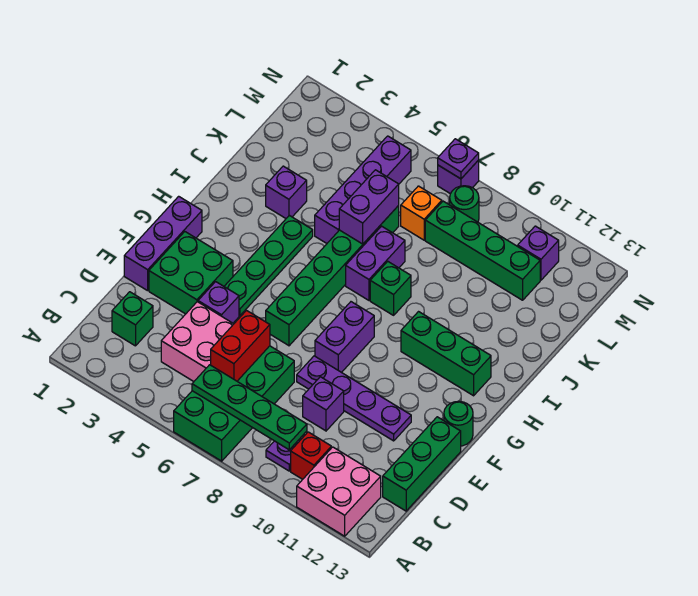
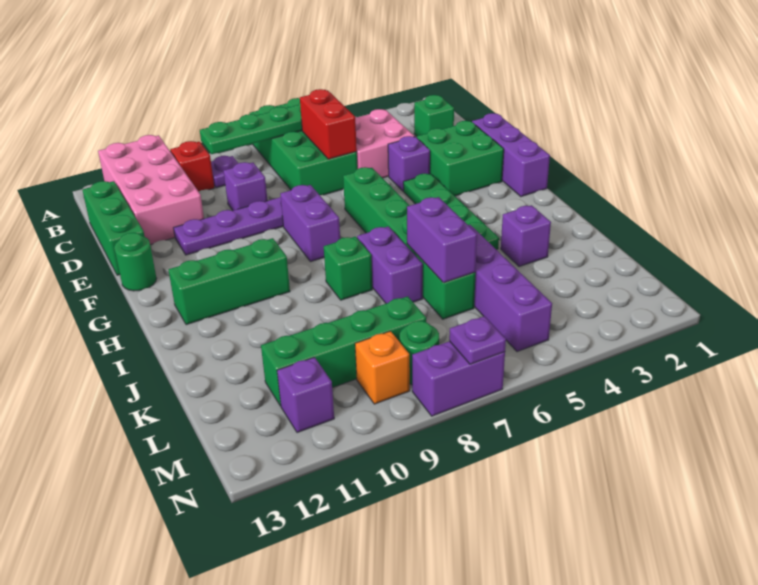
pink brick A11:B12 level 1 -> pink brick A11:D12 level 1
orange brick L7 level 1 -> orange brick M9 level 1
purple brick N7 level 1 -> purple brick N7:N8 level 1

